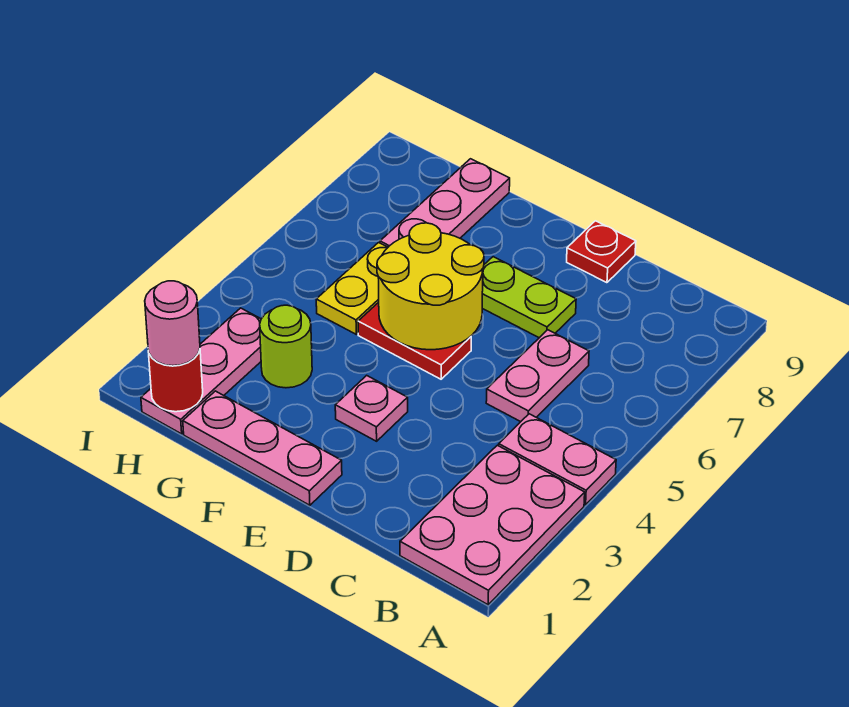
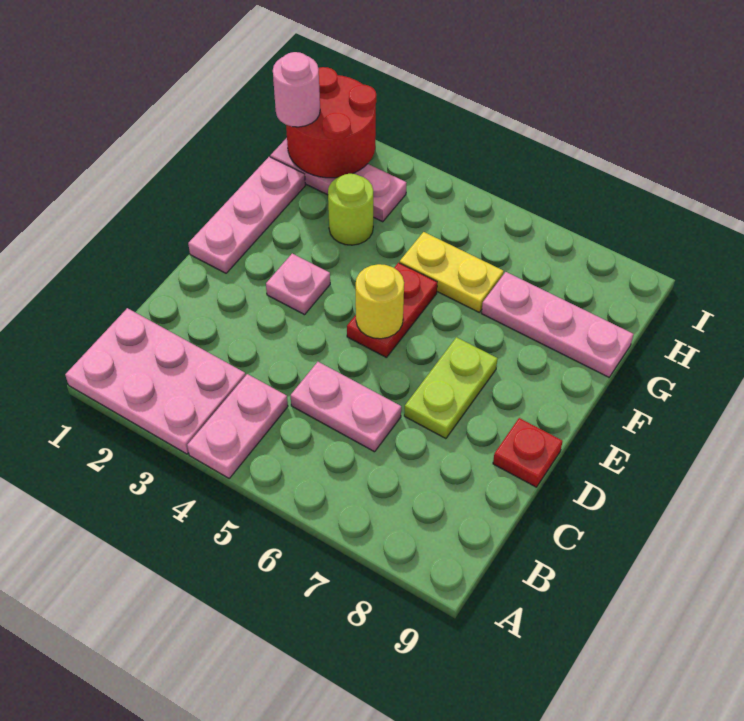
yellow round brick E5:F6 level 2 -> yellow round brick E5 level 2
red round brick H1 level 2 -> red round brick H1:I2 level 2

